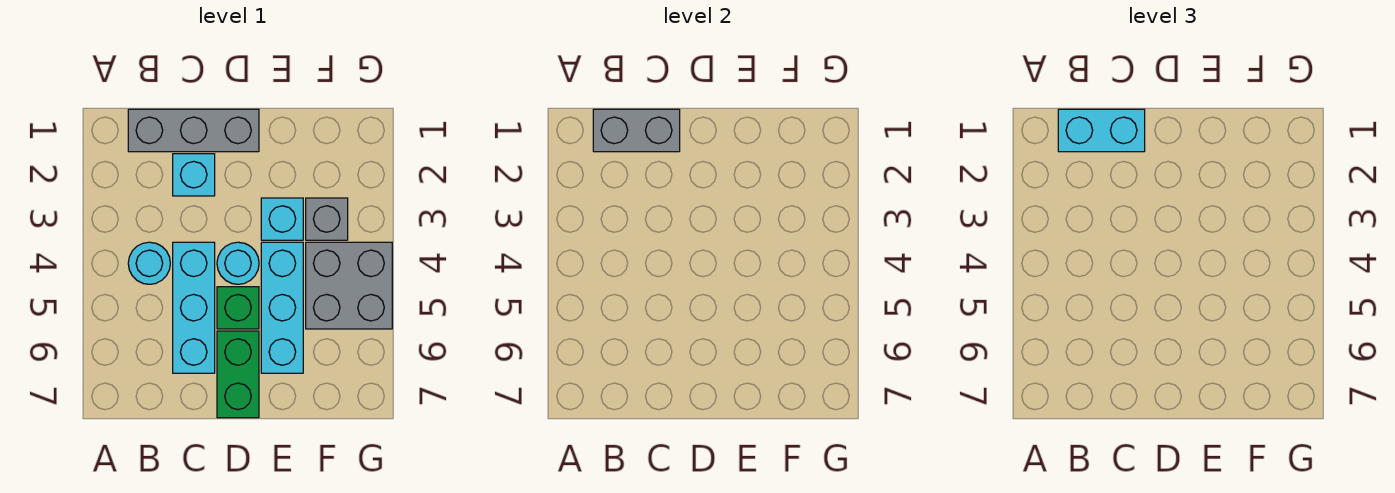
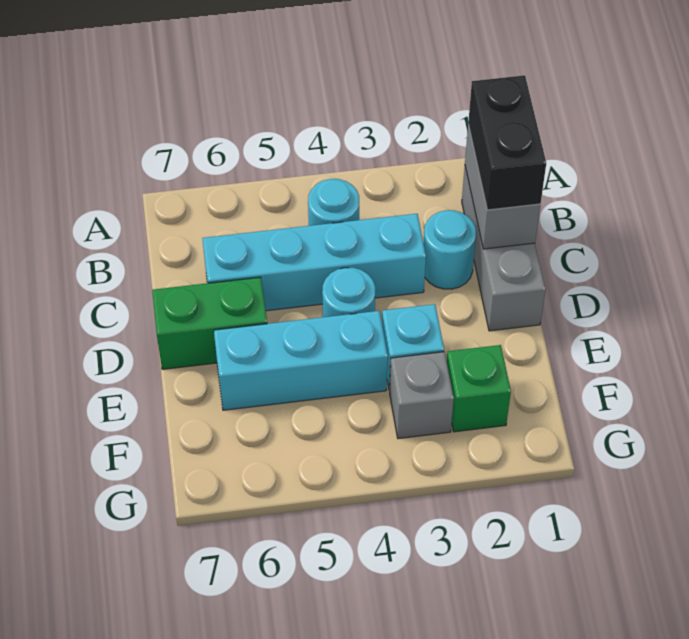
cyan brick B1:C1 level 3 -> black brick B1:C1 level 3
cyan brick C2 level 1 -> cyan round brick C2 level 1
cyan brick C4:C6 level 1 -> cyan brick C3:C6 level 1
green brick D5 level 1 -> green brick F2 level 1
grey brick F4:G5 level 1 -> none

